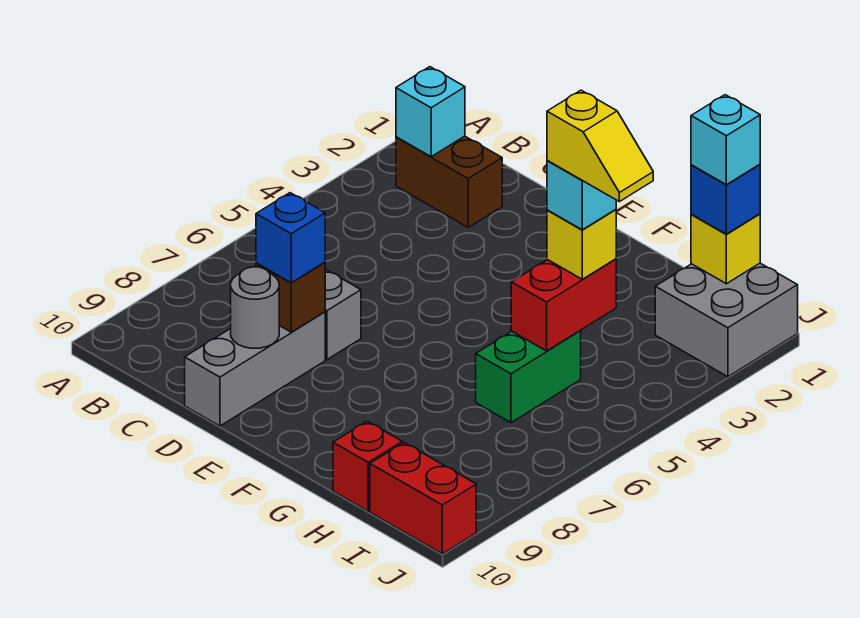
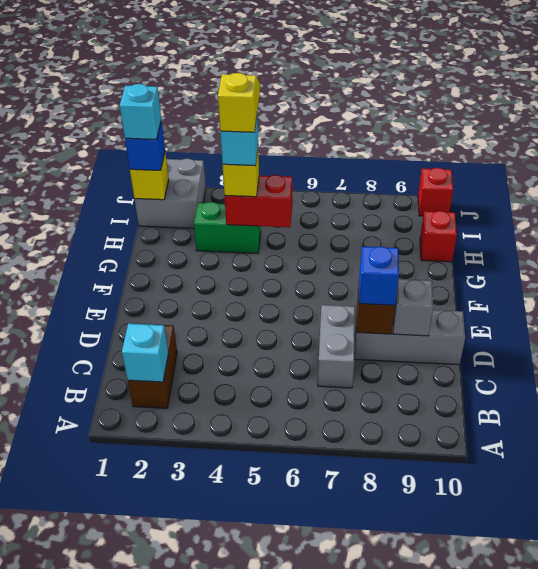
grey round brick D9 level 2 -> grey brick D9 level 2
green brick H5:H6 level 1 -> green brick H3:H4 level 1
red brick I10:J10 level 1 -> red brick J10 level 1

